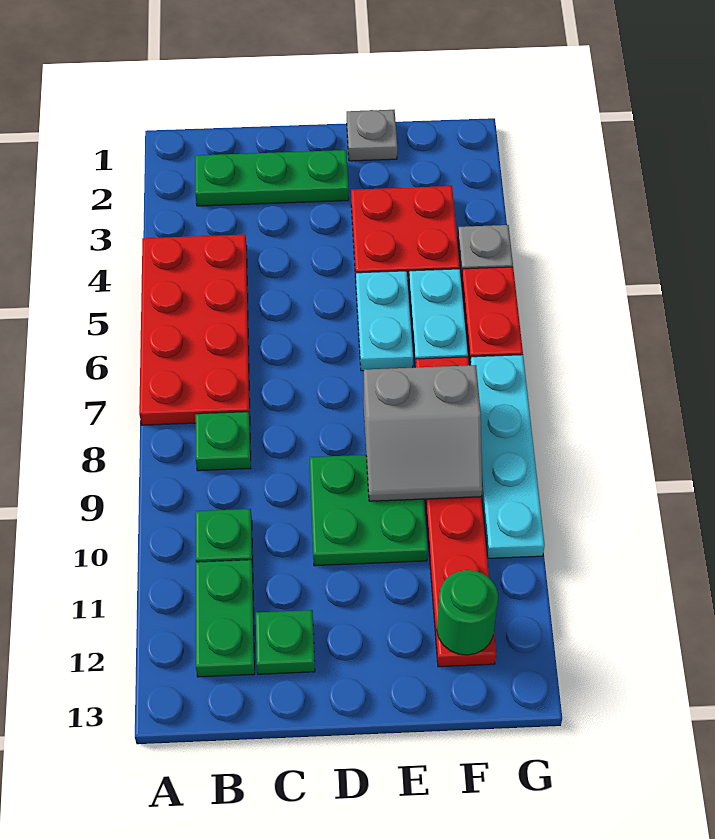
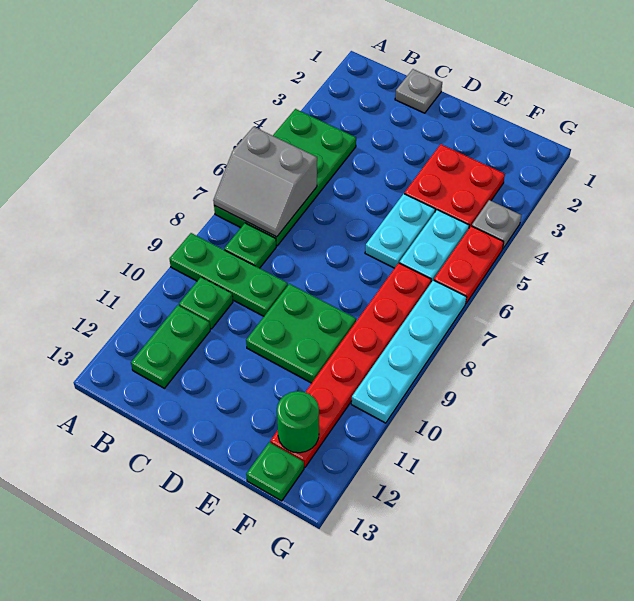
red plate A4:B7 level 1 -> green plate A4:B7 level 1
green plate B2:D2 level 1 -> green plate A9:C9 level 1
green plate C12 level 1 -> green plate F13 level 1
grey plate E1 level 1 -> grey plate C1 level 1
grey slope E8:F9 level 2 top 8 -> grey slope A6:B7 level 2 top 6

